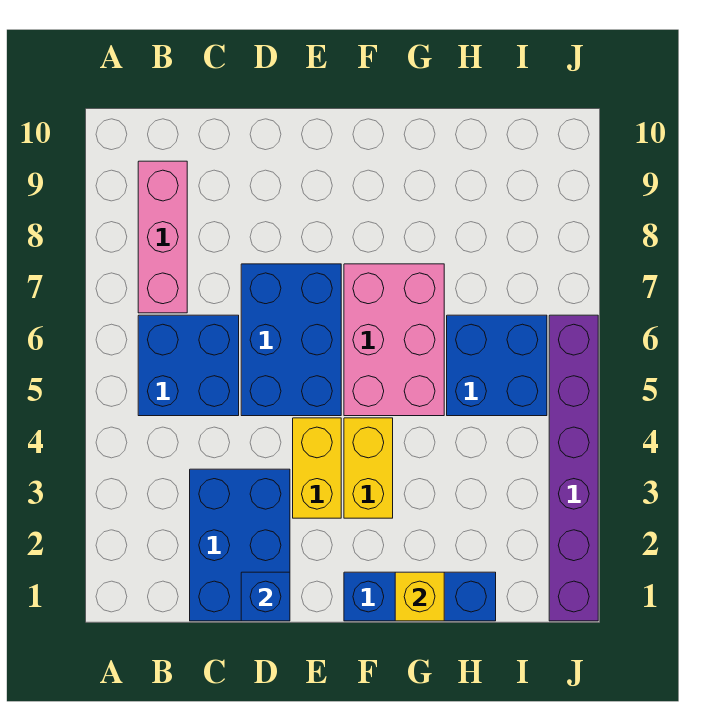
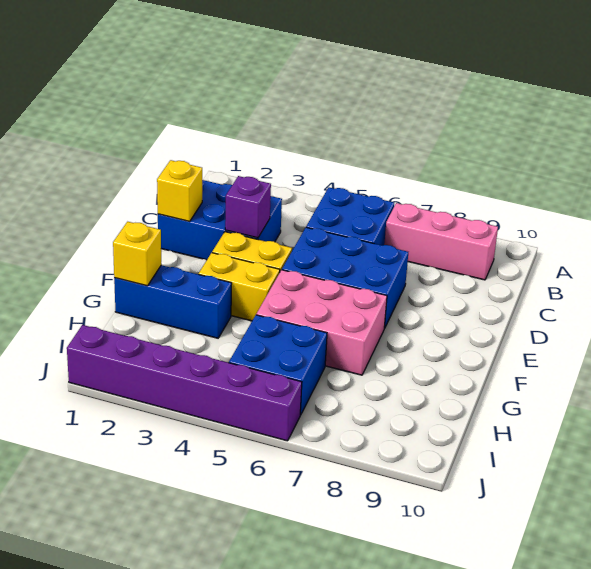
blue brick D1 level 2 -> yellow brick D1 level 2
none -> purple brick D3 level 2
blue brick F1:H1 level 1 -> blue brick G1:G3 level 1

